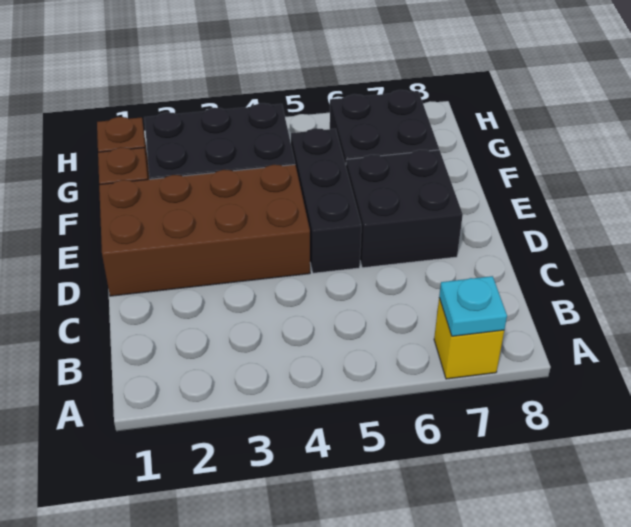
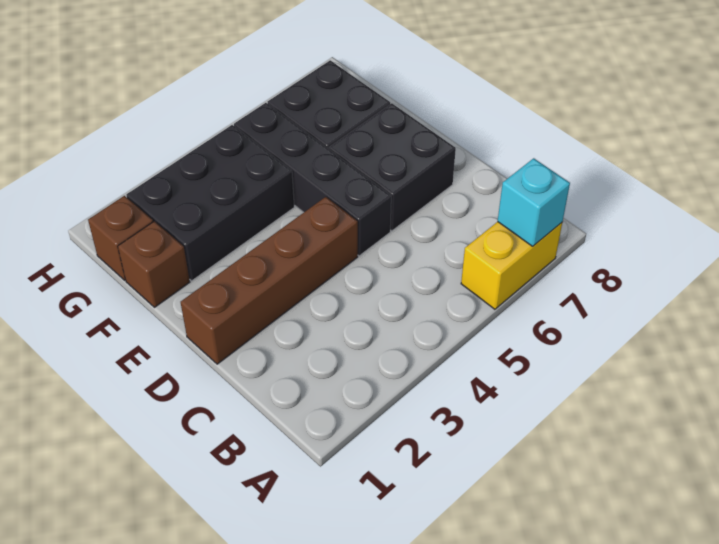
yellow brick A7 level 1 -> yellow brick A6:A7 level 1
cyan plate A7 level 2 -> cyan brick A7 level 2
brown brick D1:E4 level 1 -> brown brick D1:D4 level 1
black brick D5:F5 level 1 -> black brick D5:G5 level 1

